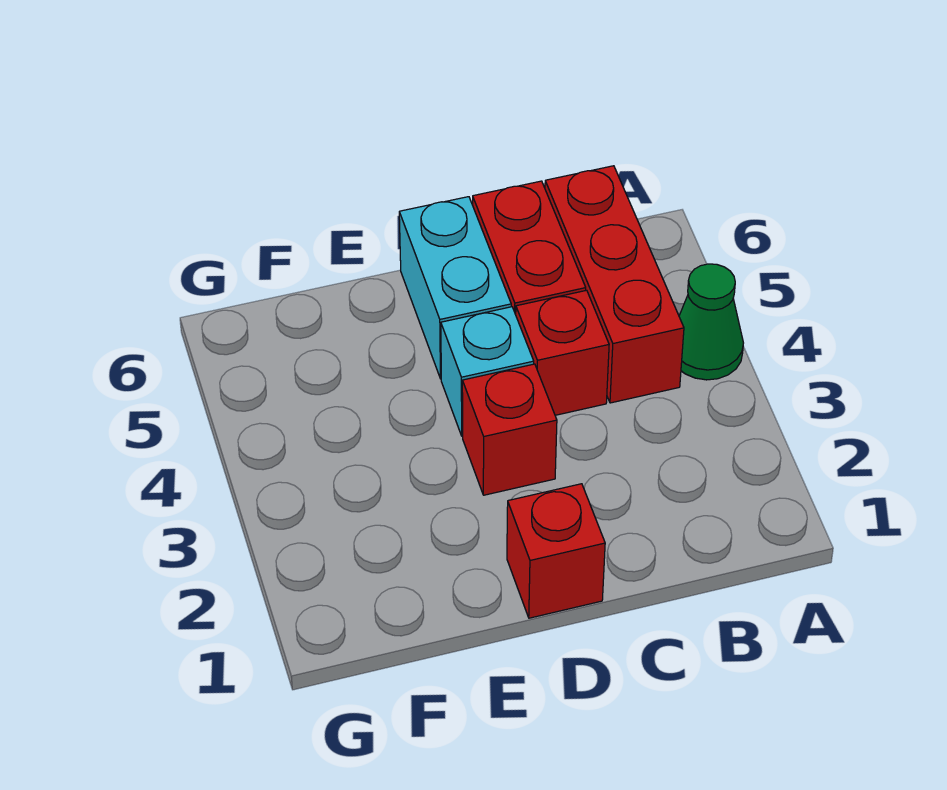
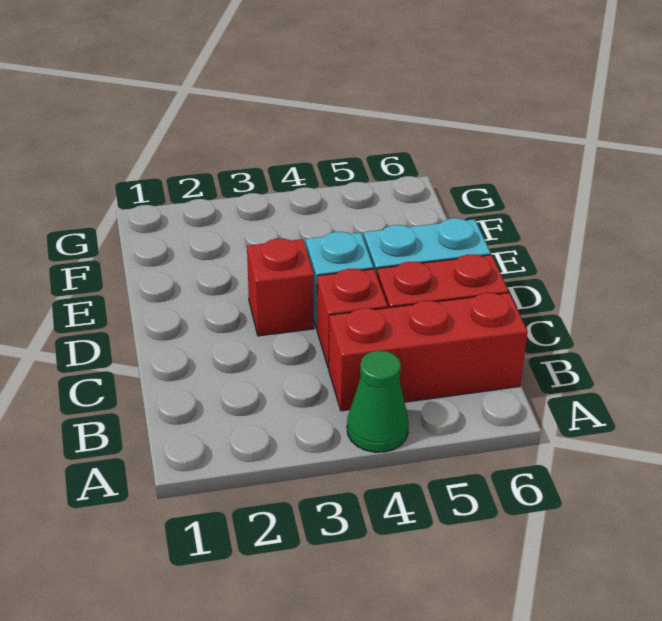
red brick D1 level 1 -> none

